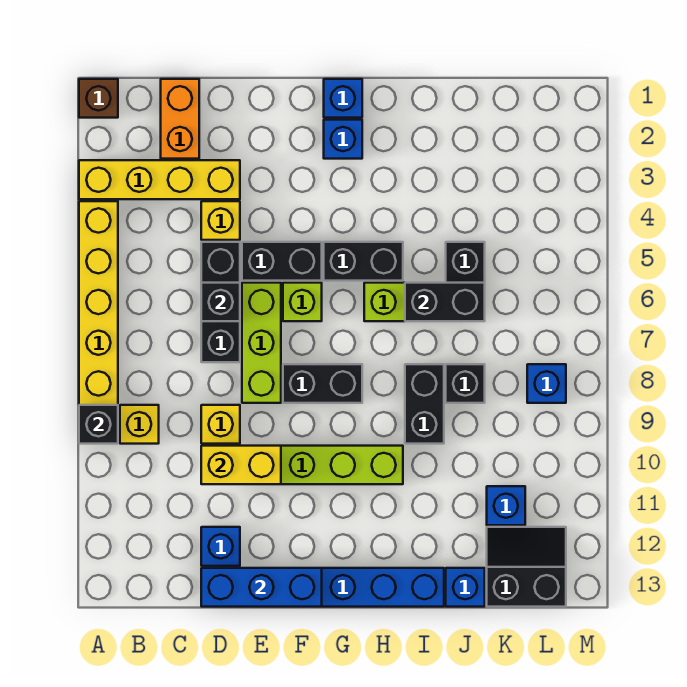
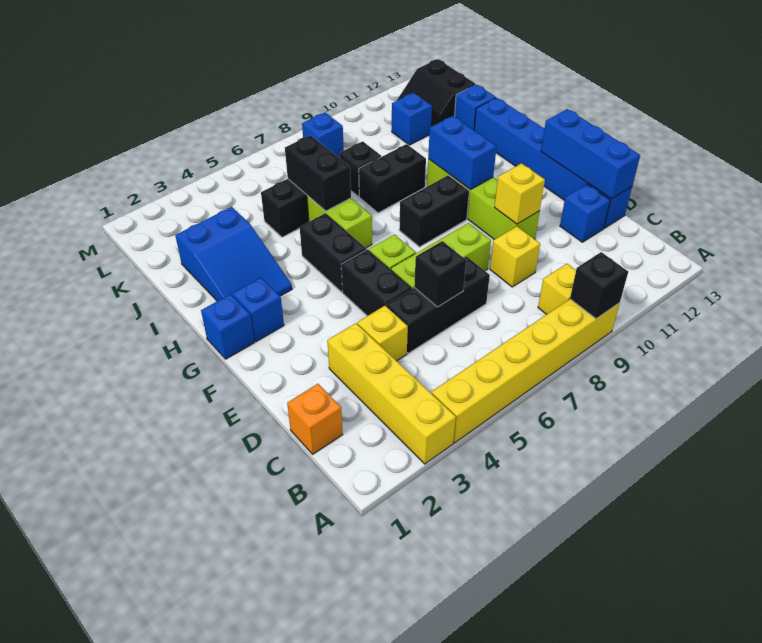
brown brick A1 level 1 -> none
orange brick C1:C2 level 1 -> orange brick C1 level 1
yellow brick D10:E10 level 2 -> yellow brick E10 level 2
black brick F8:G8 level 1 -> black brick G8:G9 level 1
none -> blue brick G10:H10 level 2
none -> blue slope H2:J3 level 1 top J

